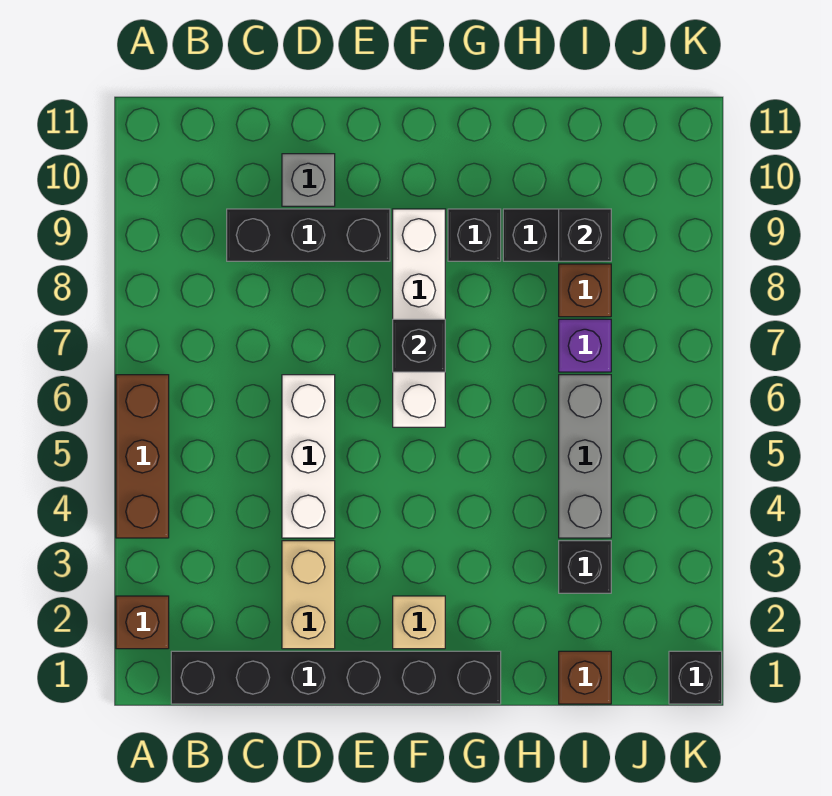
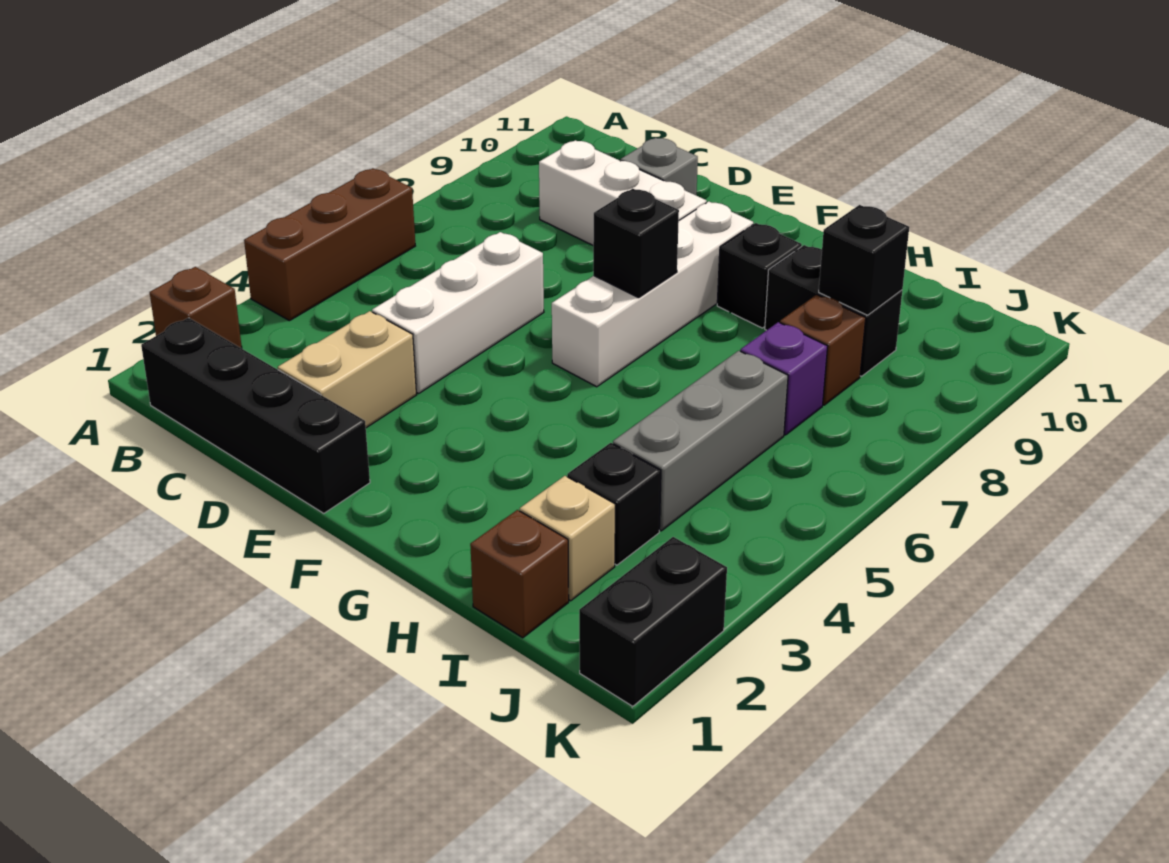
black brick B1:G1 level 1 -> black brick B1:E1 level 1
black brick C9:E9 level 1 -> white brick C9:E9 level 1
tan brick F2 level 1 -> tan brick I2 level 1
black brick K1 level 1 -> black brick K1:K2 level 1

